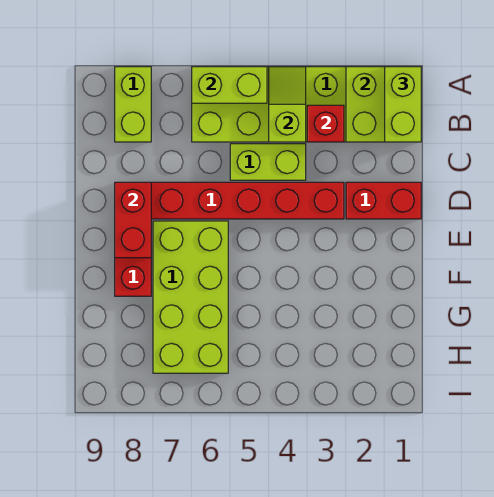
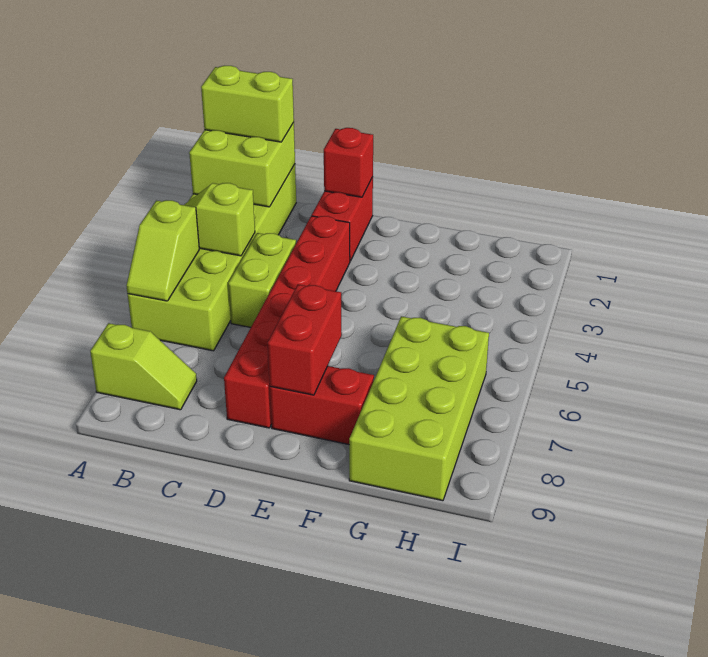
lime brick A5:A6 level 2 -> lime slope A5:A6 level 2 top 5
lime brick A8:B8 level 1 -> lime slope A8:B8 level 1 top A
red brick B3 level 2 -> red brick D1 level 2
red brick D8:E8 level 2 -> red brick E7:E8 level 2
lime brick E6:H7 level 1 -> lime brick G6:H9 level 1

